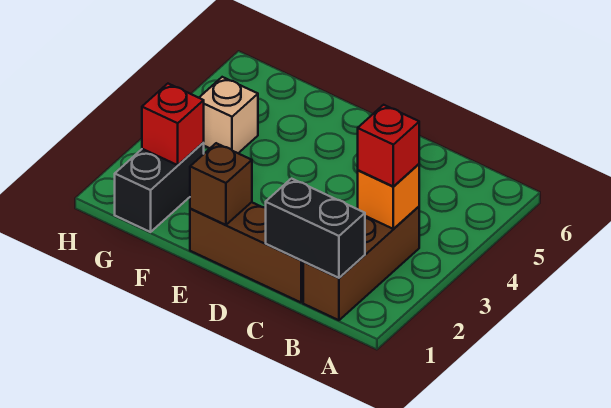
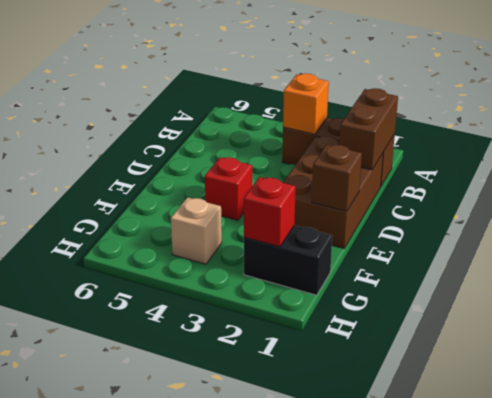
black brick B1:C1 level 2 -> brown brick B1:C1 level 2
red brick B3 level 3 -> red brick E4 level 1
brown brick C1:E1 level 1 -> brown brick C1:E2 level 1

